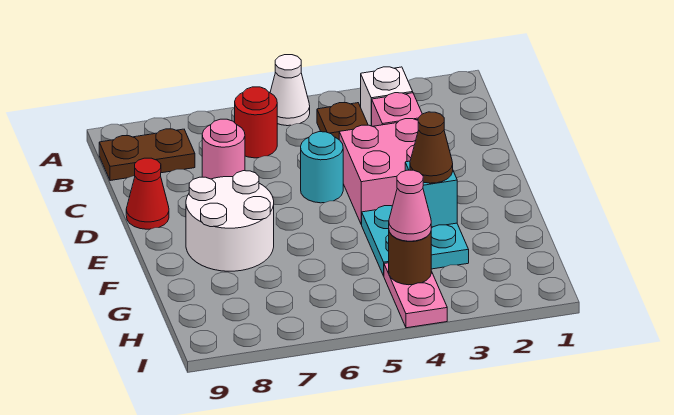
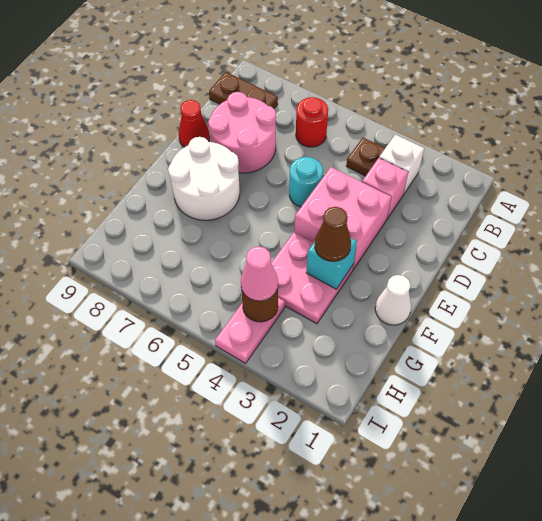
white cone A5 level 1 -> white cone F1 level 1
pink round brick C7 level 1 -> pink round brick C7:D8 level 1
cyan plate F3:G4 level 1 -> pink plate F3:G4 level 1

